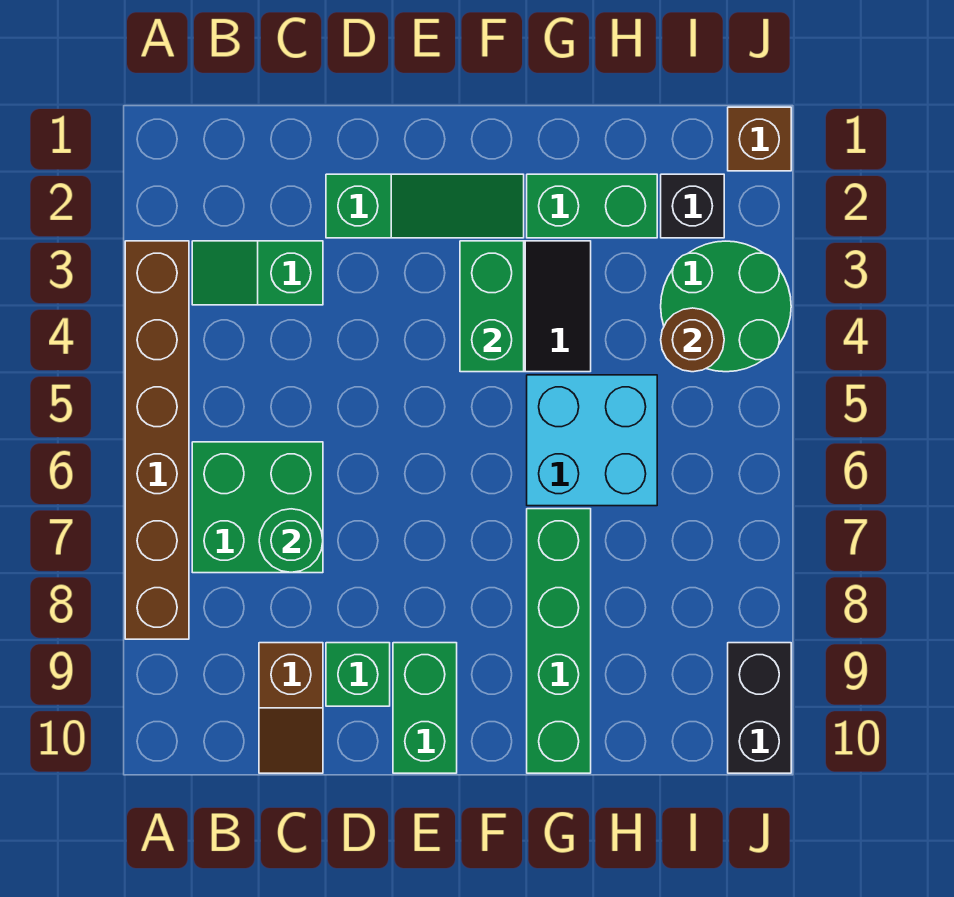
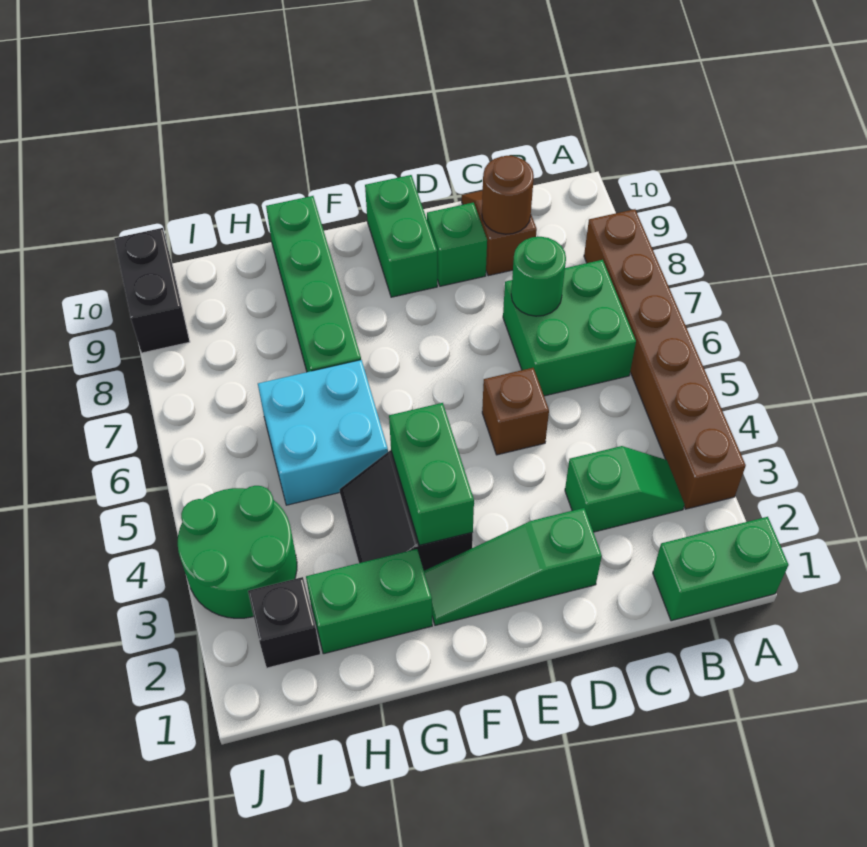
none -> green brick A1:B1 level 1
brown round brick I4 level 2 -> brown round brick C9 level 2
brown brick J1 level 1 -> brown brick D5 level 1

